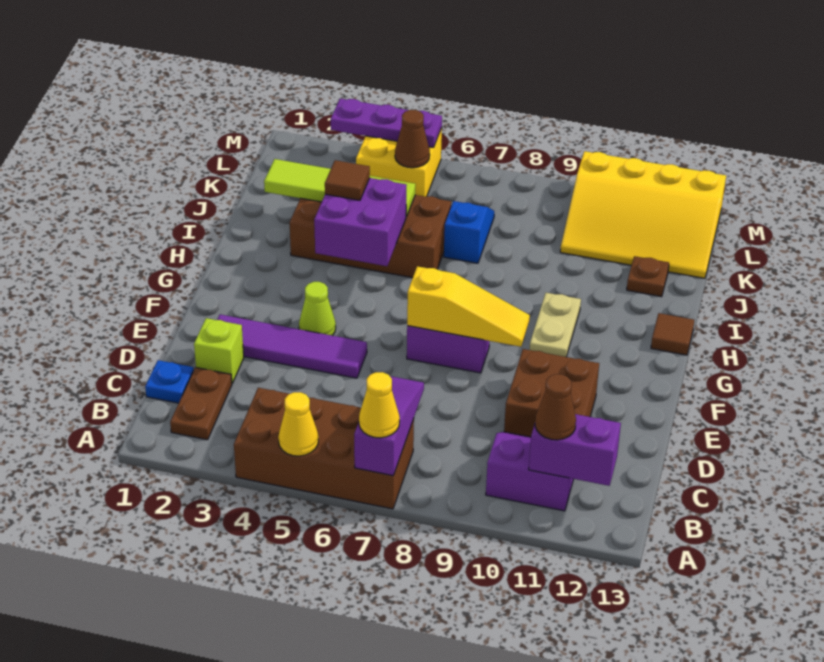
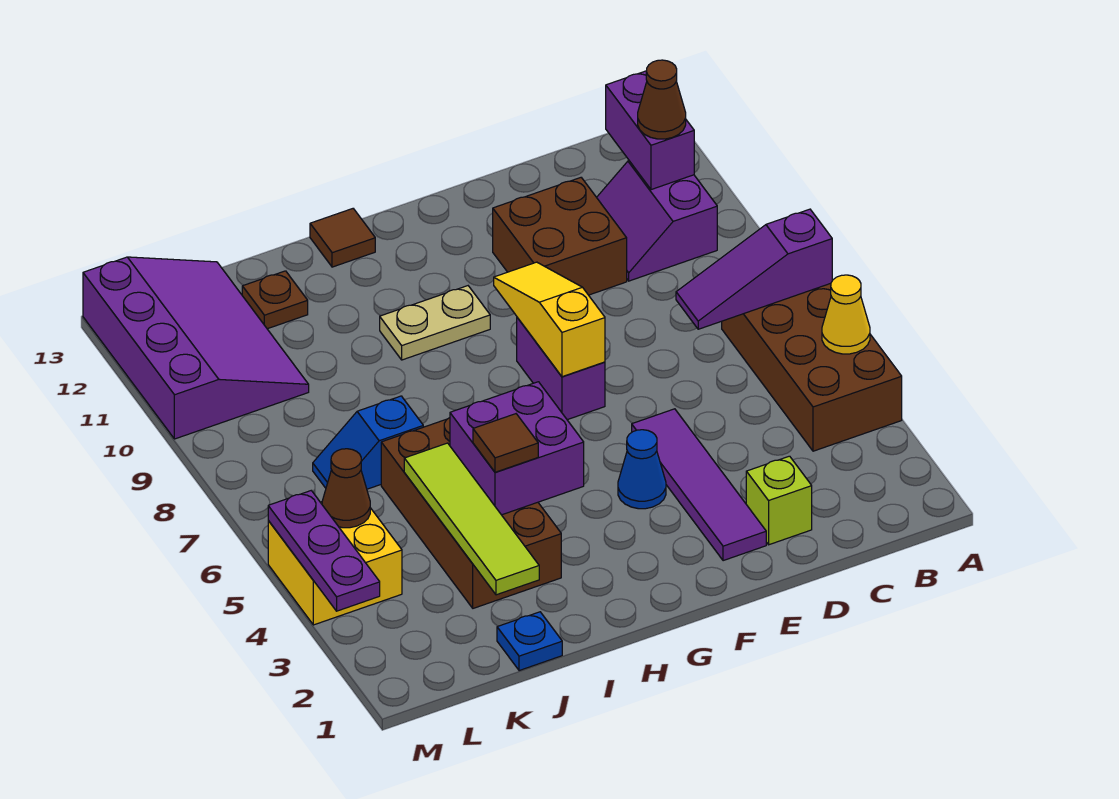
yellow cone A7 level 3 -> none
brown plate B2:C2 level 1 -> none
blue plate C1 level 1 -> blue plate J1 level 1
lime cone F4 level 1 -> blue cone F4 level 1
yellow slope K10:M13 level 1 top M -> purple slope K10:M13 level 1 top M

